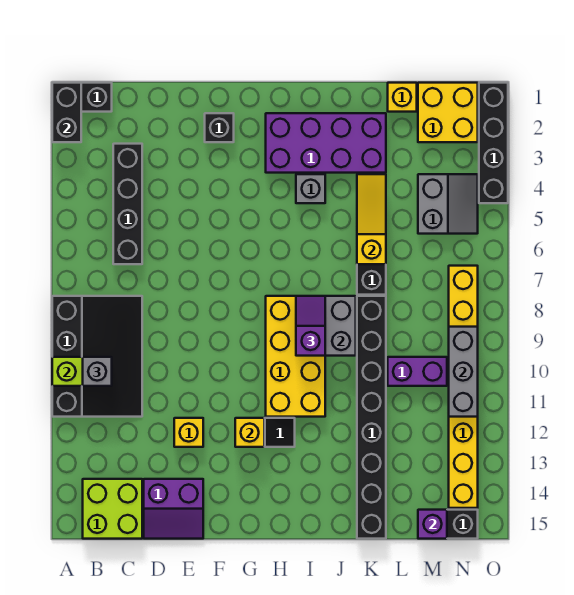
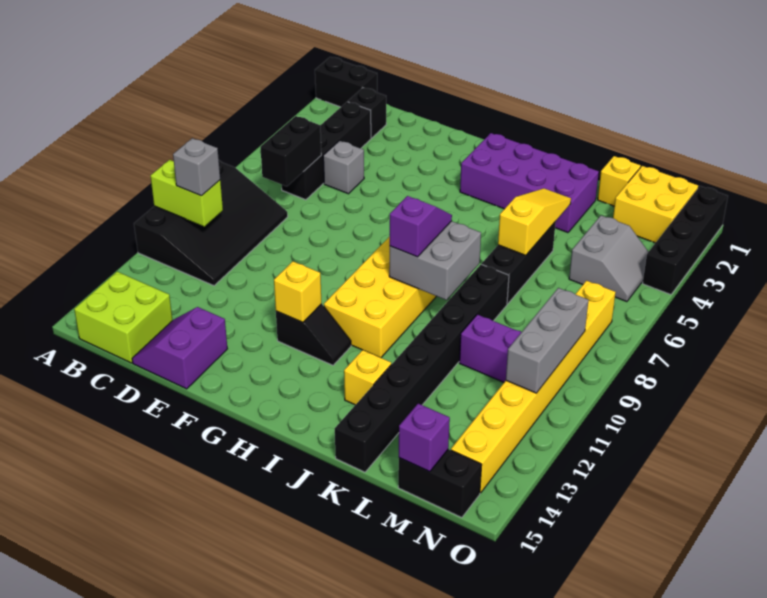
black brick A1:A2 level 2 -> black brick C6:C7 level 2
purple slope D14:E15 level 1 top 14 -> purple slope D14:E15 level 1 top E
yellow brick E12 level 1 -> yellow brick J13 level 1
black brick F2 level 1 -> black brick C2 level 1
grey brick I4 level 1 -> grey brick D5 level 1

